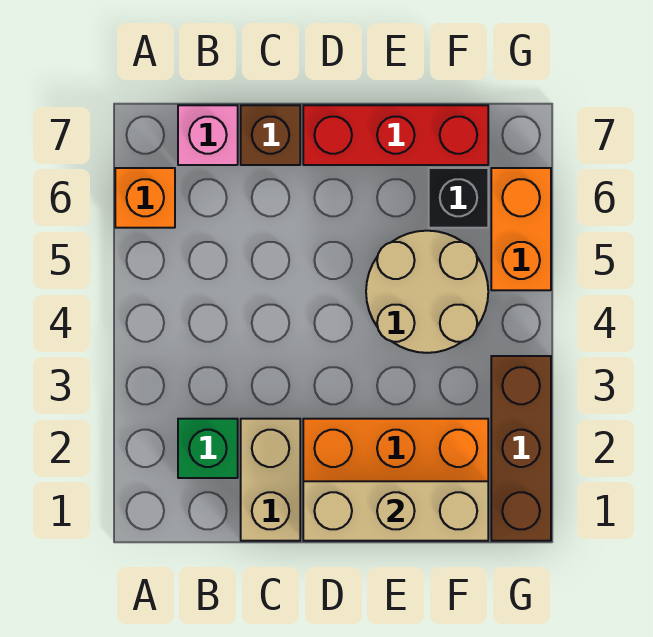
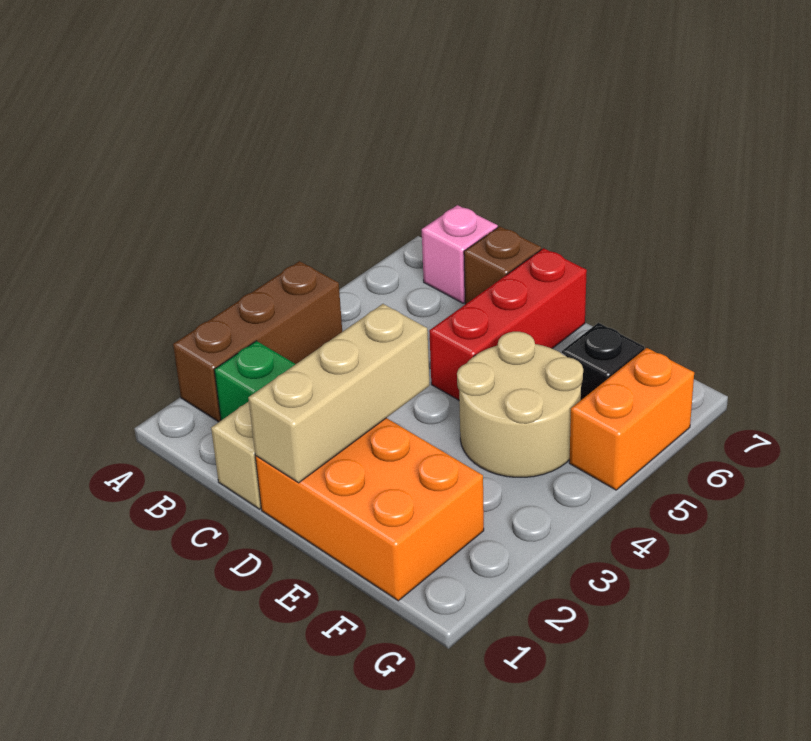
orange brick A6 level 1 -> none
tan brick D1:F1 level 2 -> tan brick D1:D3 level 2
red brick D7:F7 level 1 -> red brick D5:D7 level 1
brown brick G1:G3 level 1 -> brown brick A2:A4 level 1

